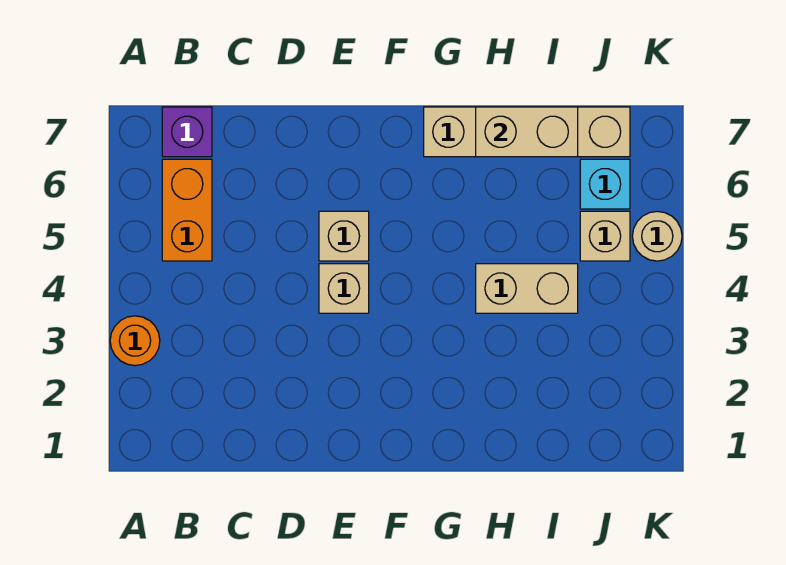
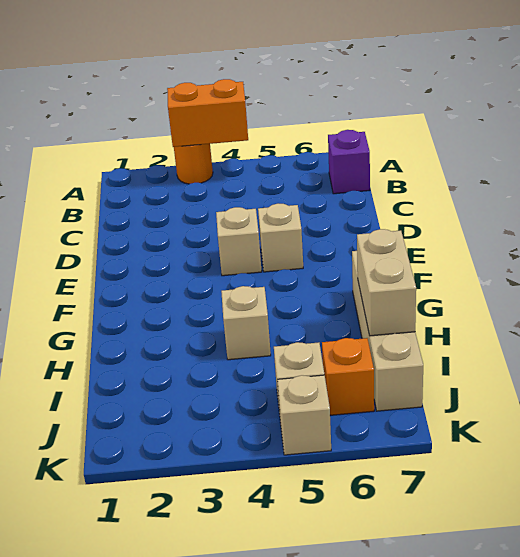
orange brick B5:B6 level 1 -> orange brick A3:A4 level 2
tan brick H4:I4 level 1 -> tan brick H4 level 1
cyan brick J6 level 1 -> orange brick J6 level 1
tan round brick K5 level 1 -> tan brick K5 level 1

